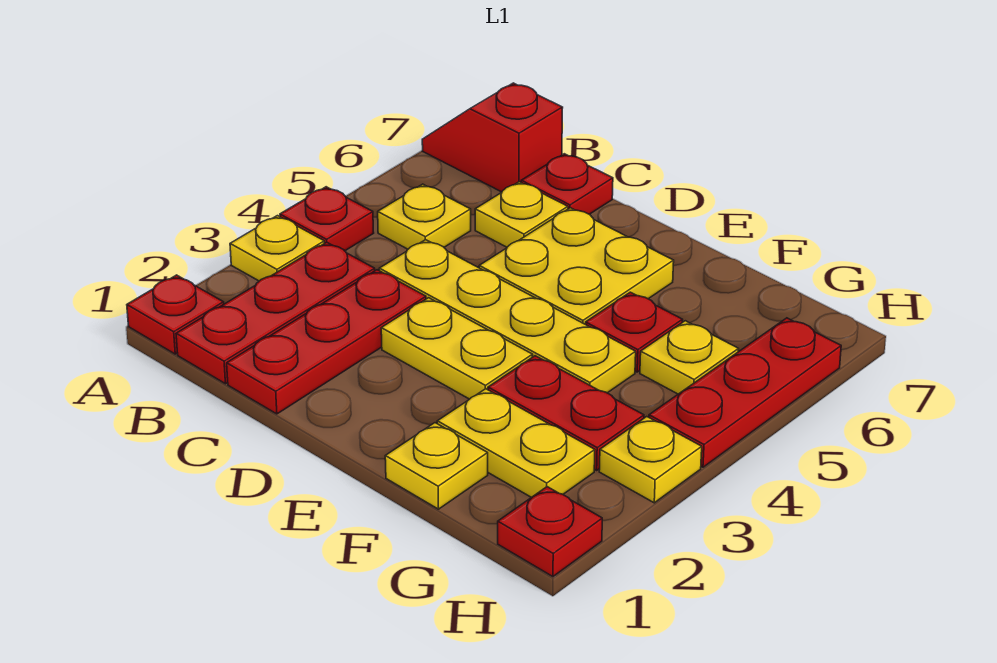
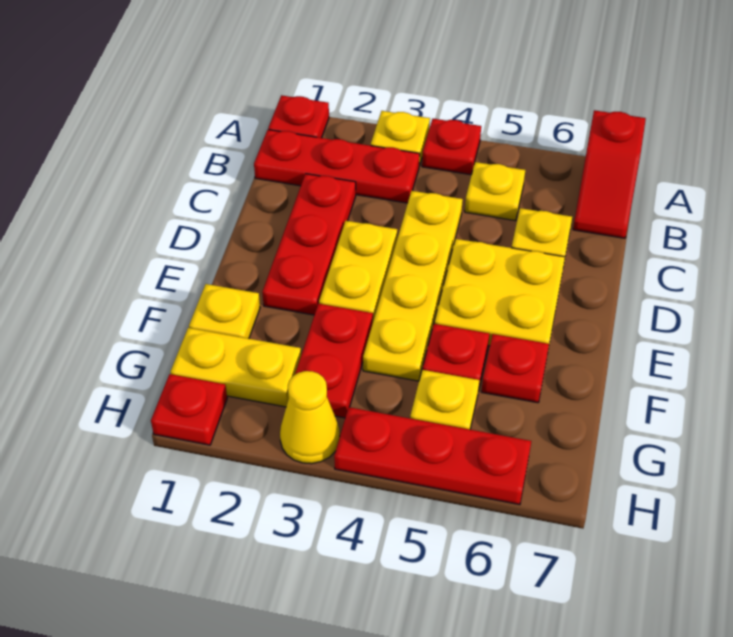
red slope A7:B7 level 1 top B -> red slope A7:B7 level 1 top A
red plate C1:C3 level 1 -> red plate C2:E2 level 1
red plate C7 level 1 -> red plate F6 level 1
yellow plate F2:G2 level 1 -> yellow plate G1:G2 level 1
yellow plate H3 level 1 -> yellow cone H3 level 1

